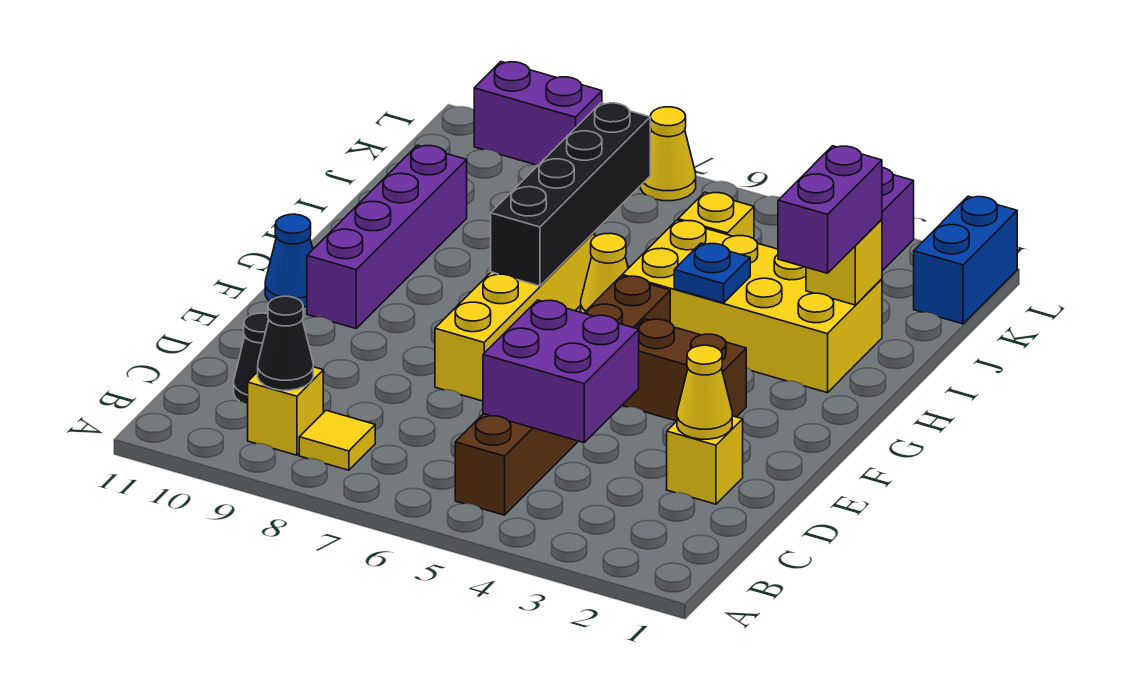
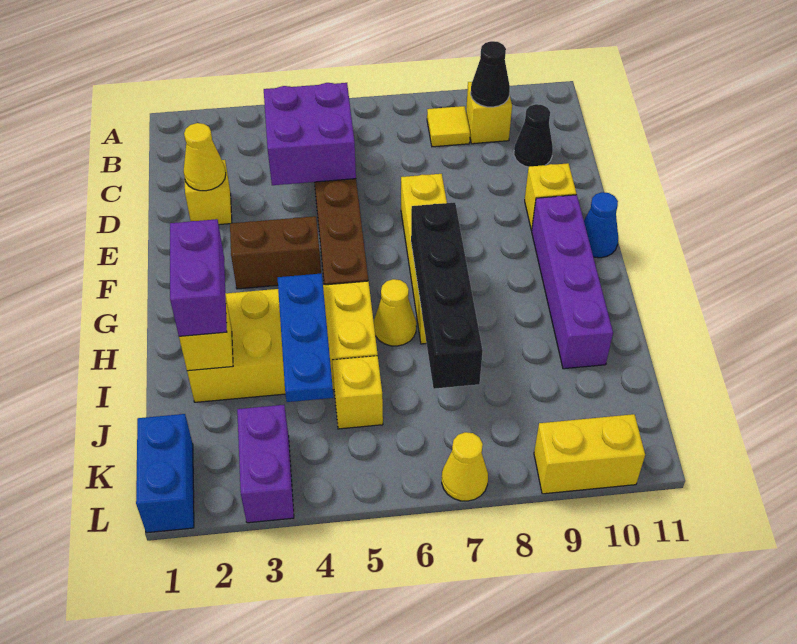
none -> yellow brick E10 level 1
blue plate H4 level 2 -> blue plate H4:J4 level 2
purple brick L9:L10 level 1 -> yellow brick L9:L10 level 1

